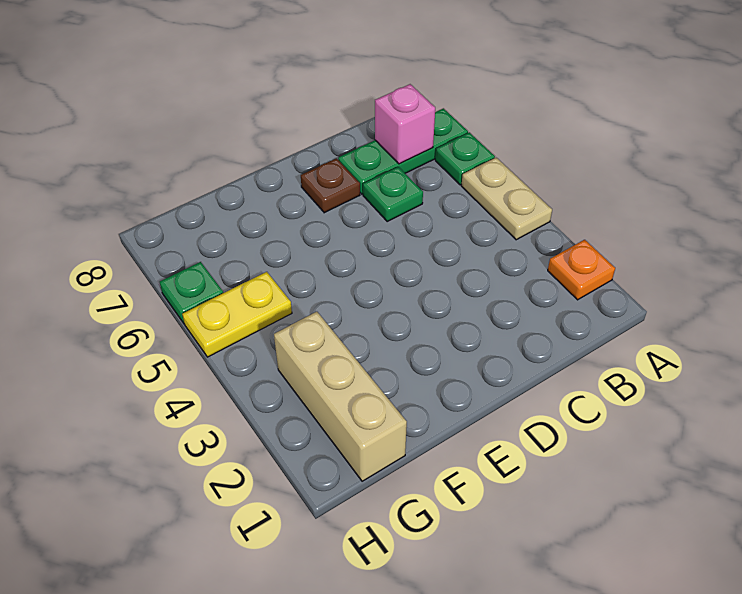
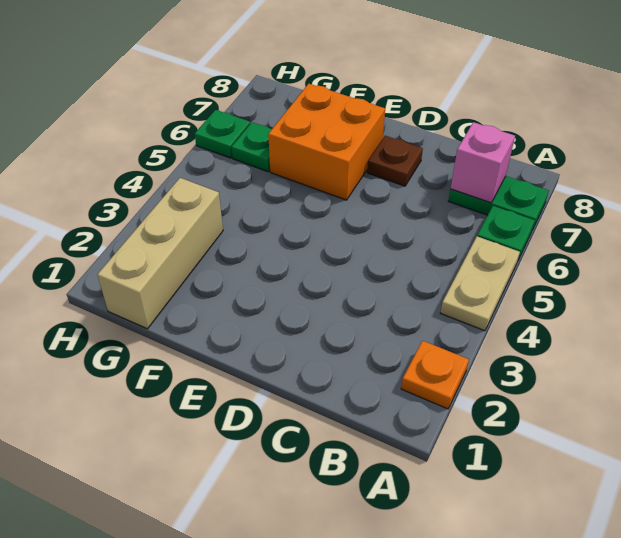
green plate A7:C7 level 1 -> green plate A7:B7 level 1
green plate C6 level 1 -> green plate G6 level 1
none -> orange brick E6:F7 level 1
yellow plate G5:H5 level 1 -> none

